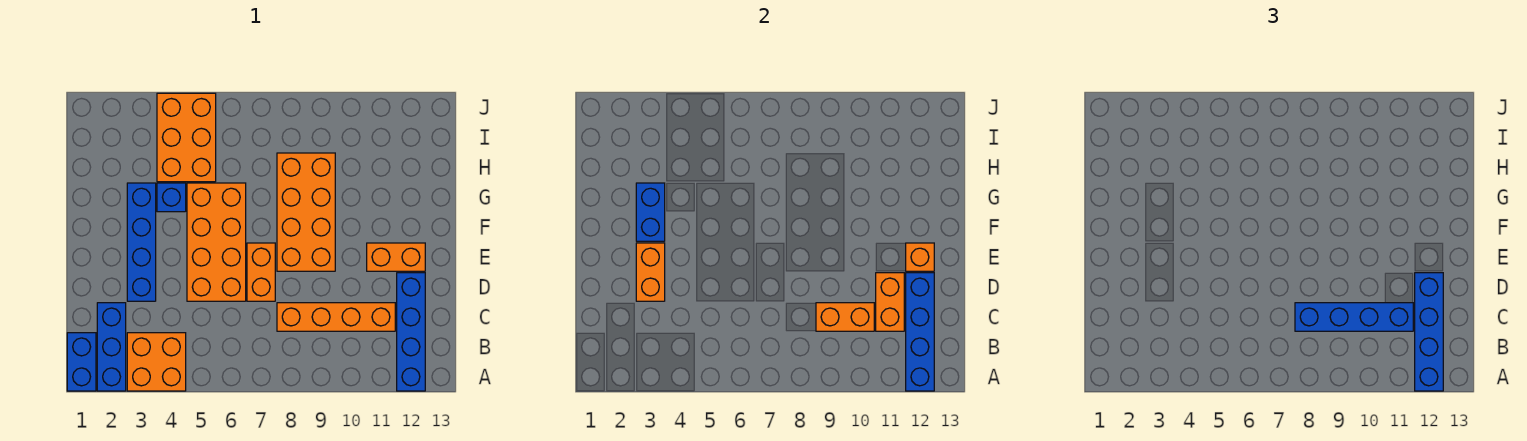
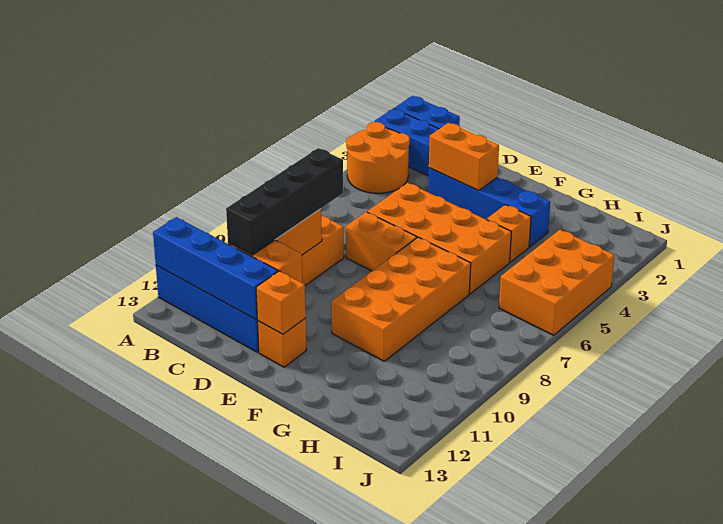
orange brick A3:B4 level 1 -> orange round brick A3:B4 level 1
blue brick A12:D12 level 3 -> none
blue brick C8:C11 level 3 -> black brick C8:C11 level 3
orange brick E8:H9 level 1 -> orange brick F7:G10 level 1
orange brick E11:E12 level 1 -> orange brick E12 level 1
blue brick F3:G3 level 2 -> none
blue brick G4 level 1 -> orange brick G4 level 1
orange brick H4:J5 level 1 -> orange brick I4:J6 level 1

